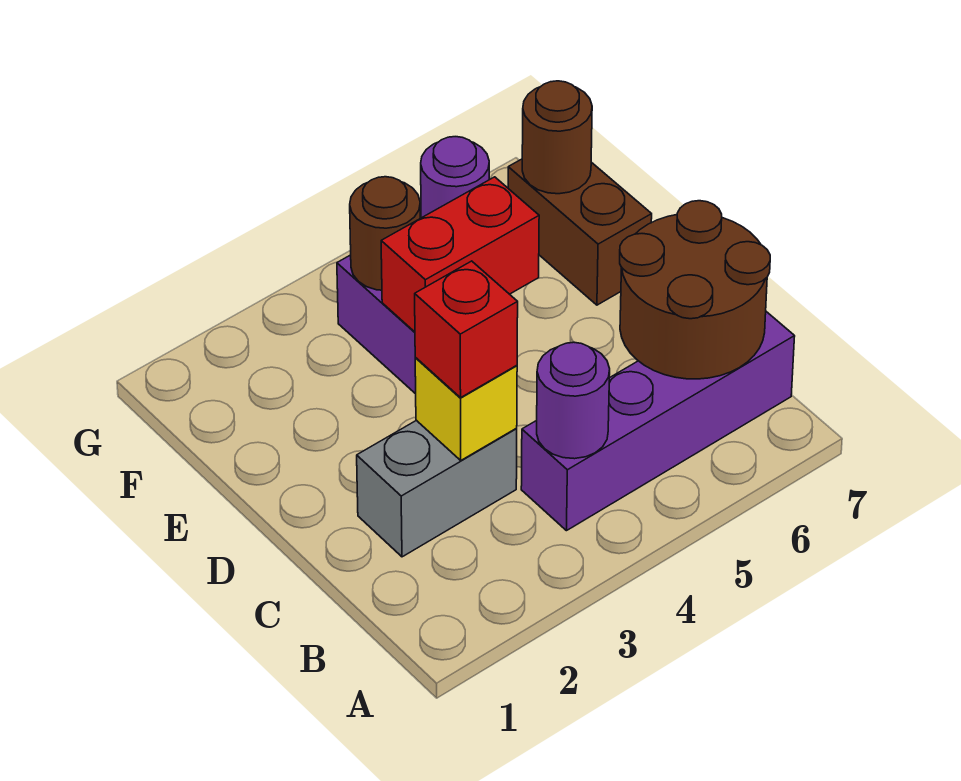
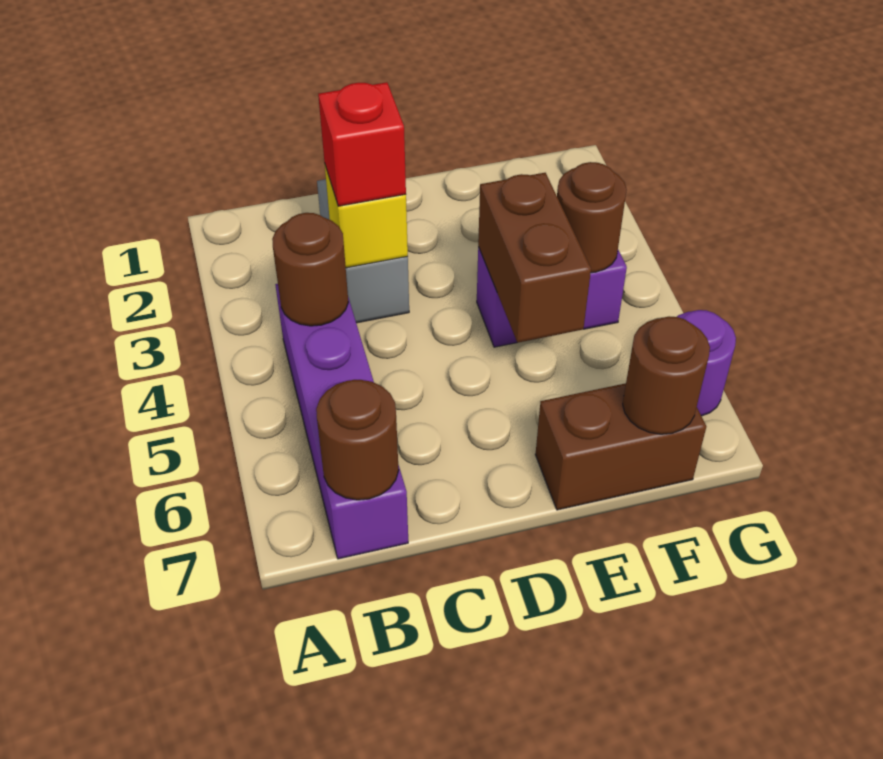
purple round brick B4 level 2 -> brown round brick B4 level 2
brown round brick B6:C7 level 2 -> brown round brick B7 level 2
red brick E4:E5 level 2 -> brown brick E4:E5 level 2

